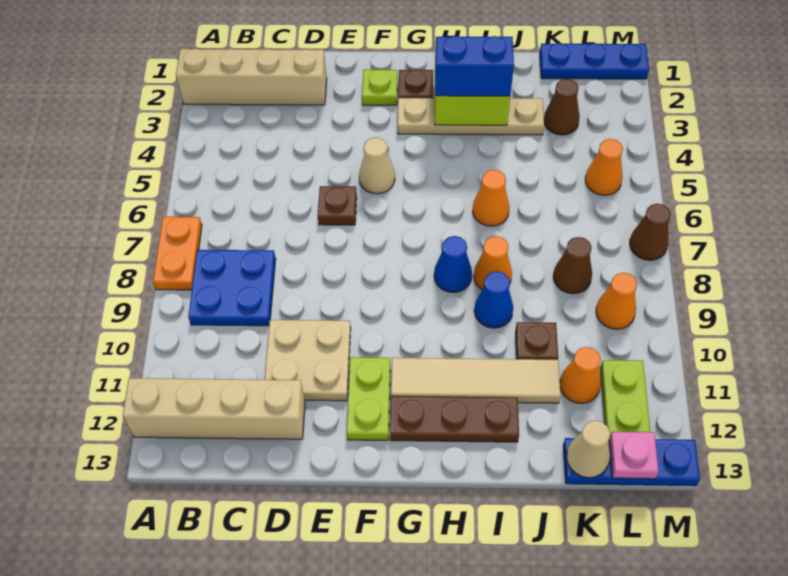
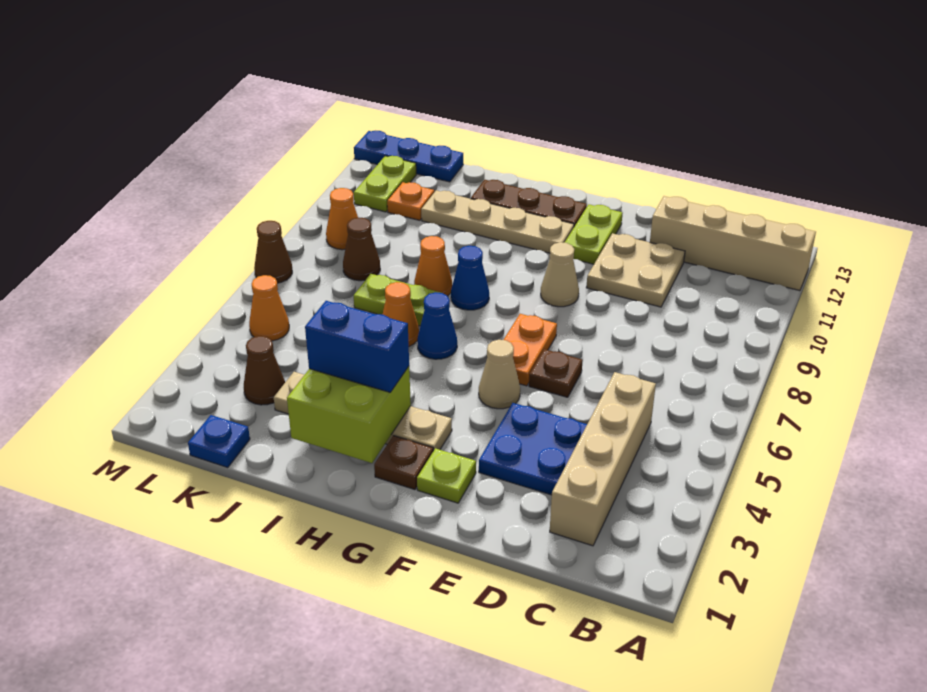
tan brick A2:D2 level 1 -> tan brick C2:C5 level 1
orange plate A7:A8 level 1 -> orange plate F6:F7 level 1
blue plate B8:C9 level 1 -> blue plate D3:E4 level 1
tan tile G11:J11 level 1 -> tan plate G11:J11 level 1
none -> lime plate I7:J7 level 1
blue cone I9 level 1 -> blue cone H6 level 1
brown plate J10 level 1 -> none
blue plate K1:M1 level 1 -> blue plate K1 level 1
orange cone K11 level 1 -> orange plate K11 level 1
tan cone K13 level 2 -> tan cone F9 level 1
pink plate L13 level 2 -> none

